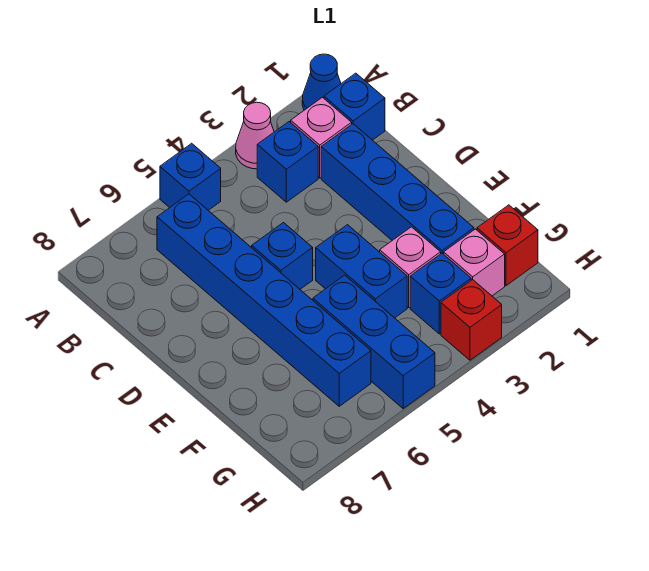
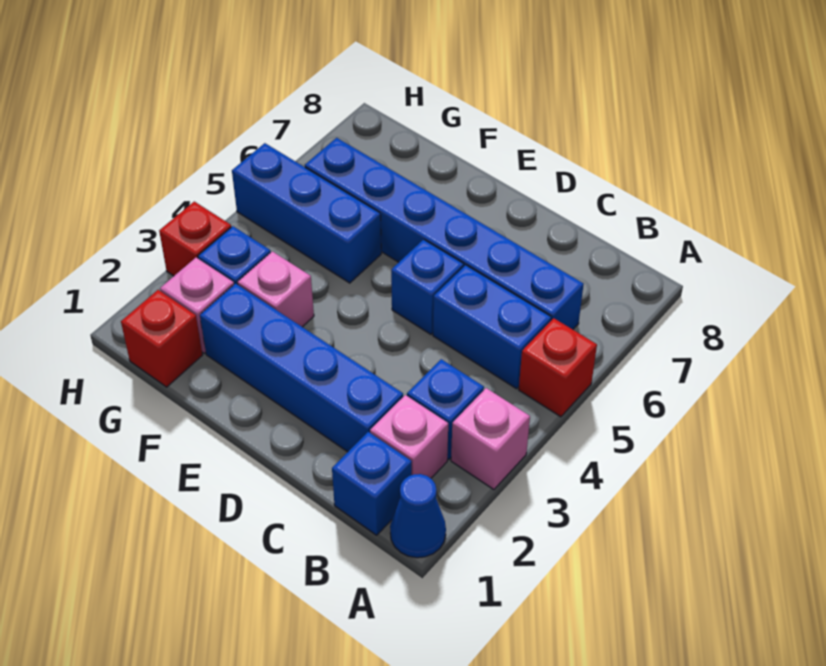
pink cone A3 level 1 -> pink brick A3 level 1
blue brick A5 level 1 -> red brick A5 level 1
blue brick E4:F4 level 1 -> blue brick B5:C5 level 1

